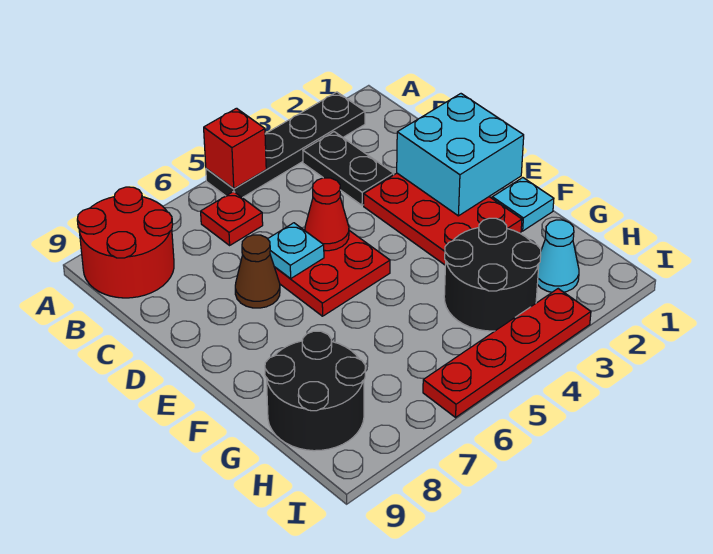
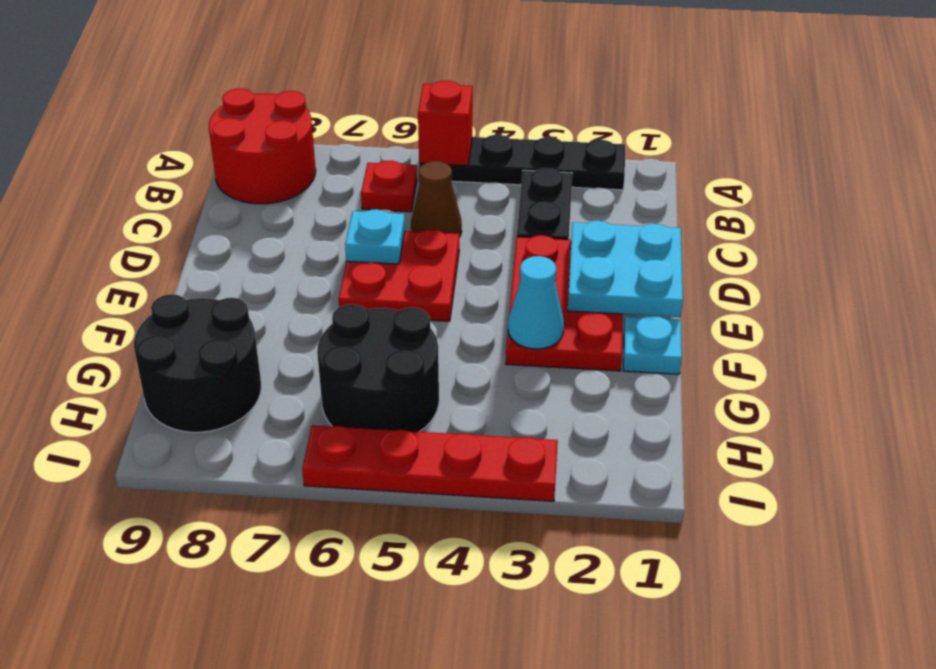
cyan brick D1:E2 level 2 -> cyan plate D1:E2 level 2
red cone D5 level 2 -> none
brown cone D7 level 1 -> brown cone C5 level 1
black round brick G3:H4 level 1 -> black round brick G5:H6 level 1
cyan cone H2 level 1 -> cyan cone F3 level 2

